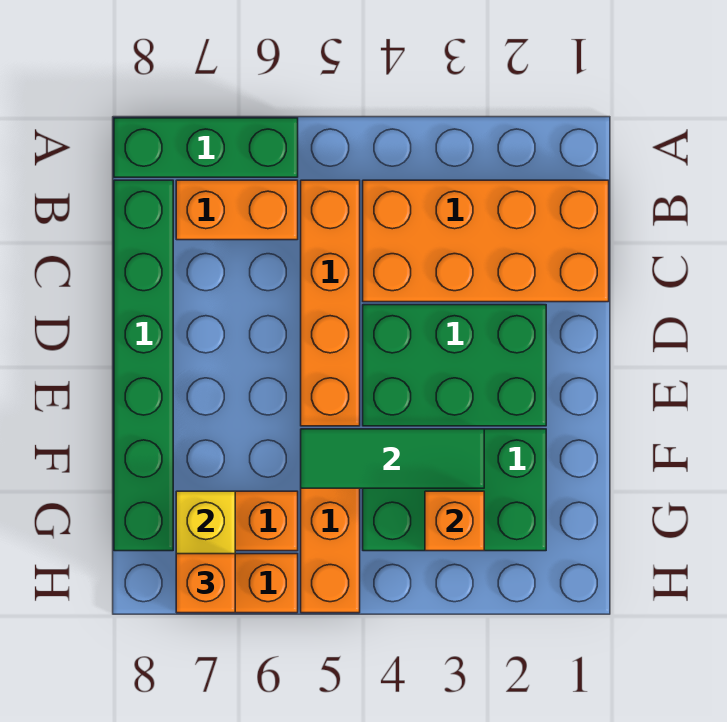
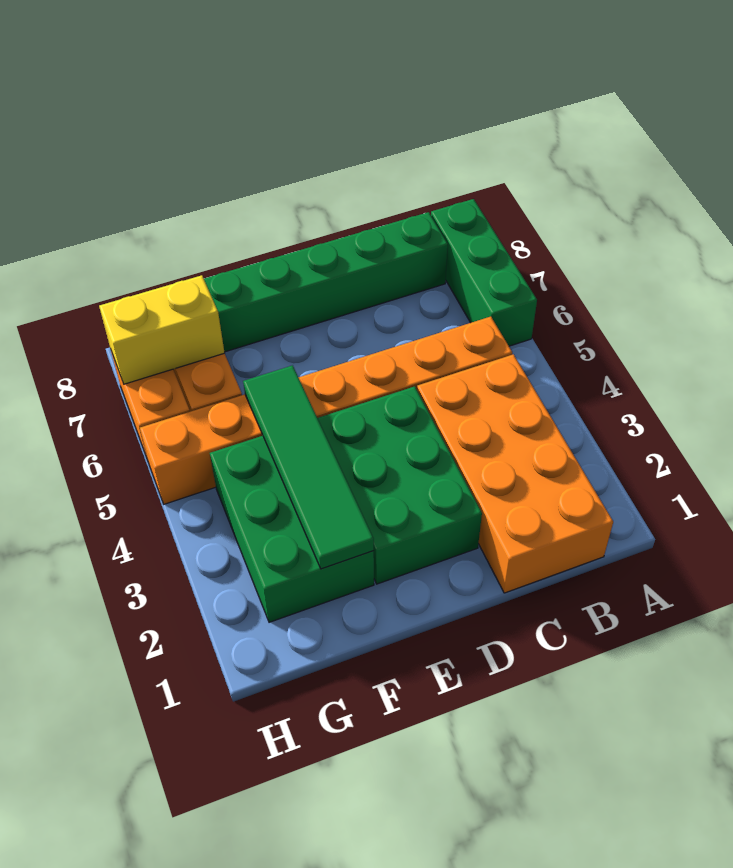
orange brick B6:B7 level 1 -> none
green tile F3:F5 level 2 -> green tile F2:F5 level 2
orange brick G3 level 2 -> none
orange brick H7 level 3 -> none

